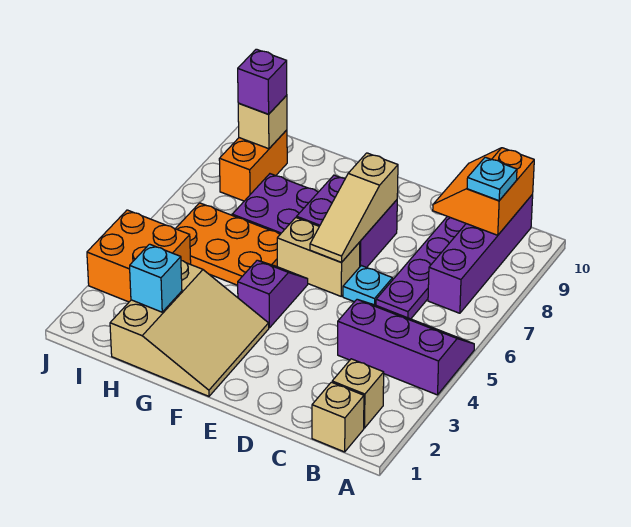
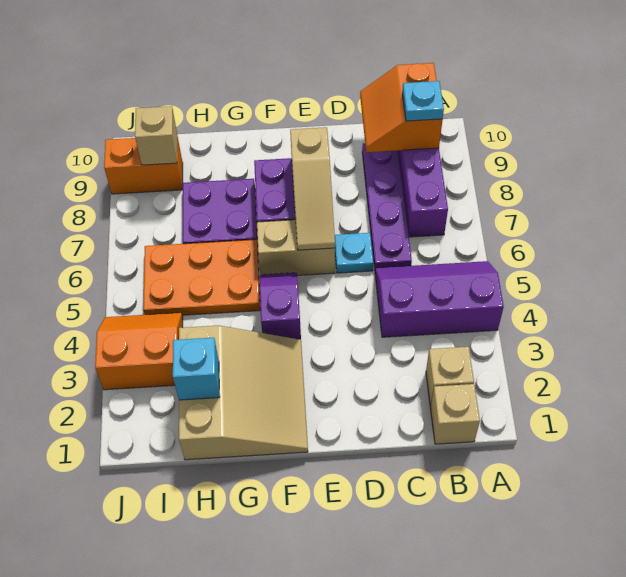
orange brick I3:J4 level 1 -> orange slope I3:J4 level 1 top 3
orange brick I8:I9 level 1 -> orange brick I9:J9 level 1
purple brick I9 level 3 -> none

